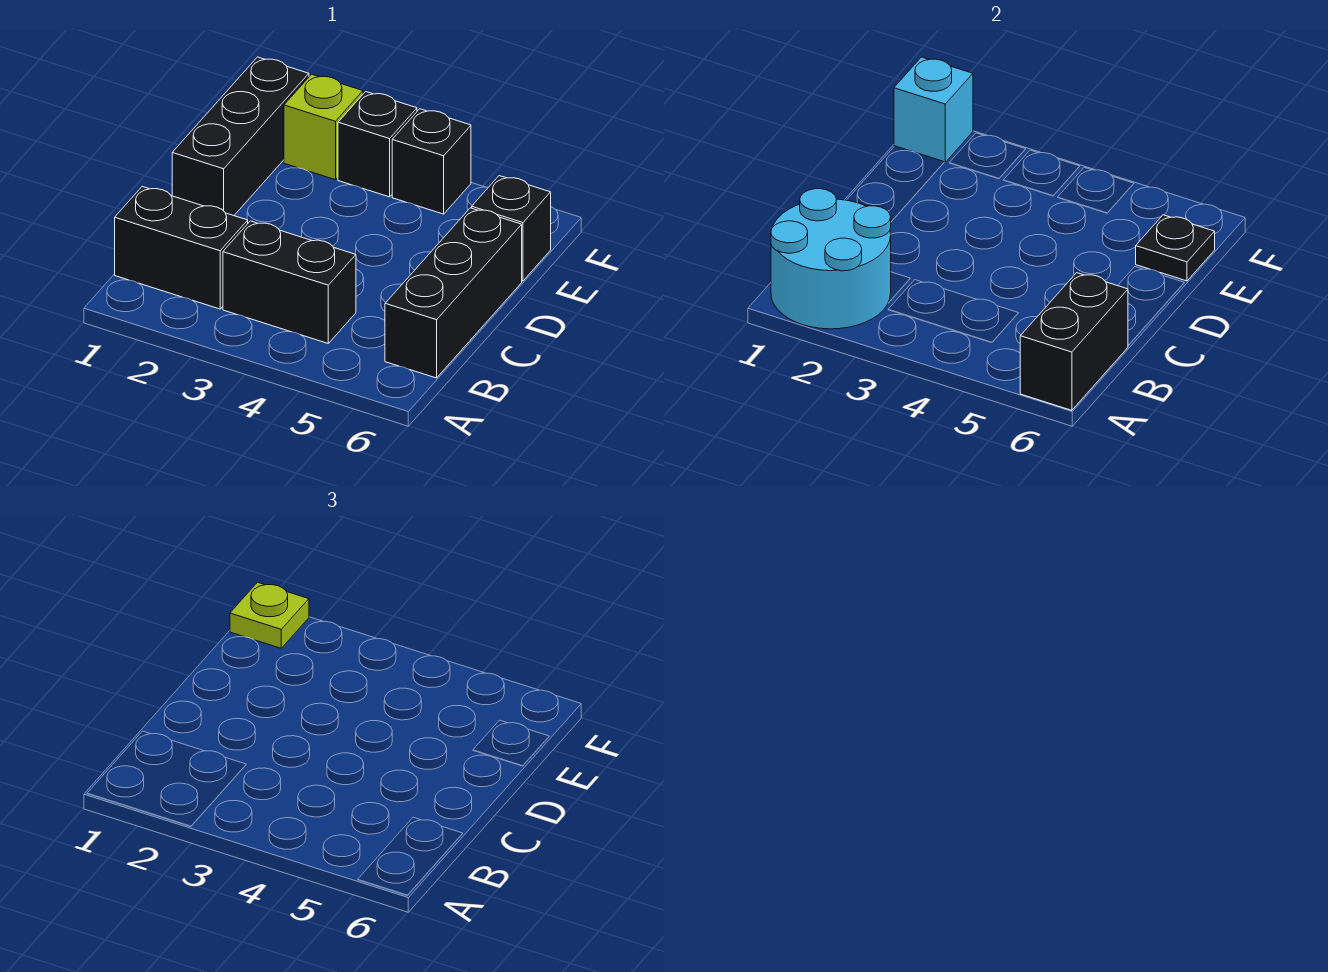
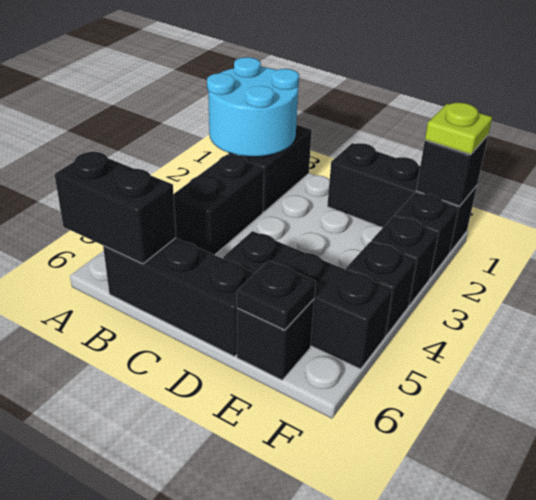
none -> black brick D5:F5 level 1
cyan brick F1 level 2 -> black brick F1 level 2
lime brick F2 level 1 -> black brick F2 level 1

